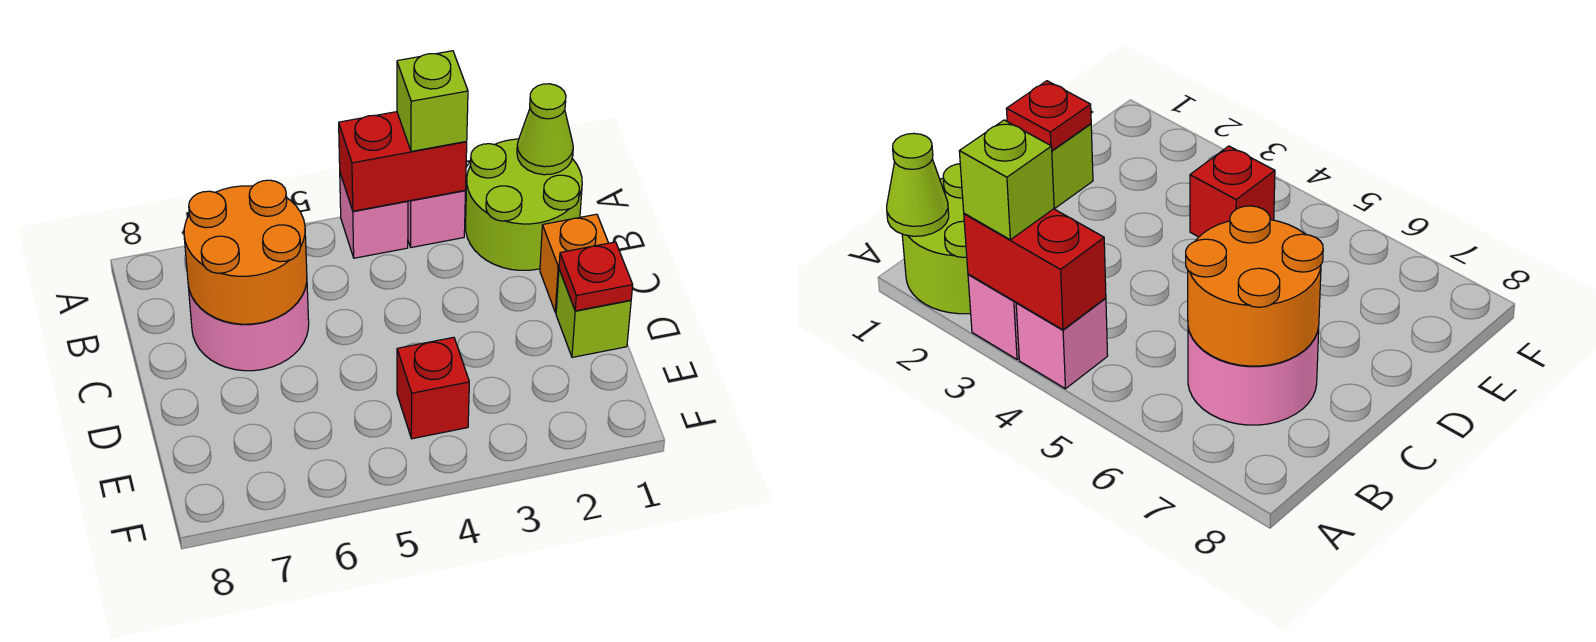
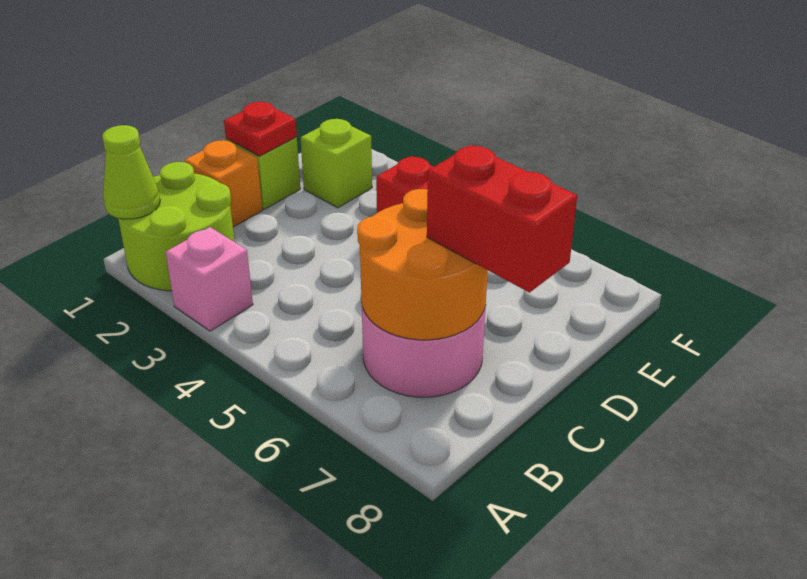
red brick A3:A4 level 2 -> red brick C7:C8 level 3
lime brick A3 level 3 -> lime brick E2 level 1
pink brick A4 level 1 -> none

